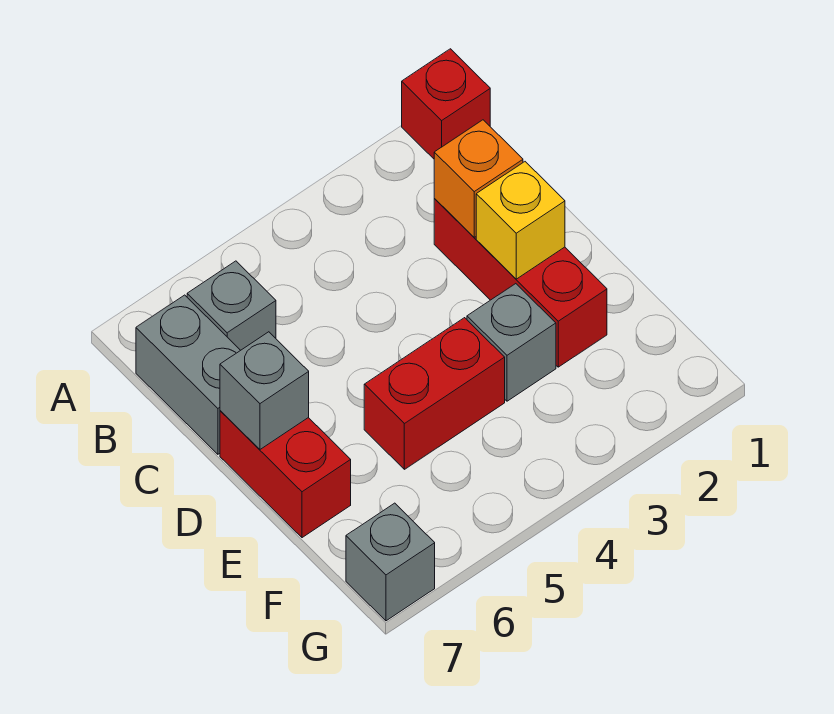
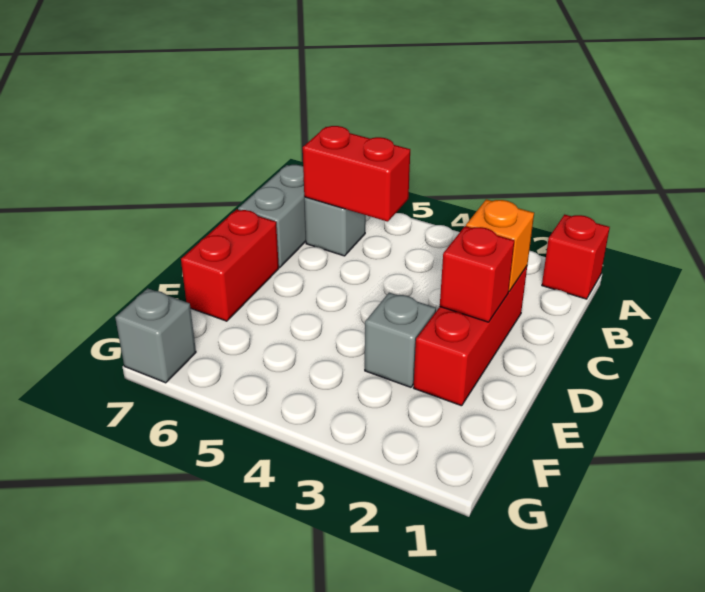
yellow brick D2 level 2 -> red brick D2 level 2
grey brick D7 level 2 -> none
red brick E4:E5 level 1 -> red brick B5:B6 level 2

